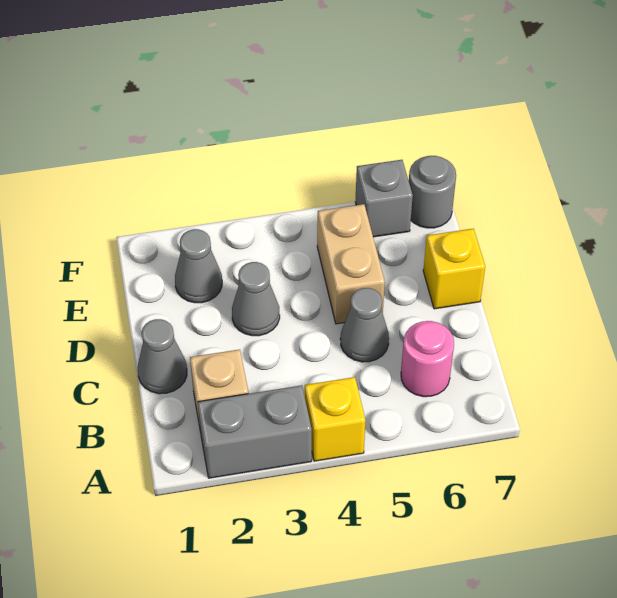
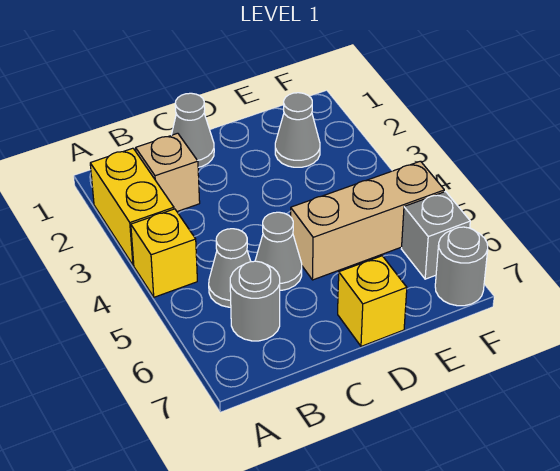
grey brick A2:A3 level 1 -> yellow brick A2:A3 level 1
pink round brick B6 level 1 -> grey round brick B6 level 1
grey cone D3 level 1 -> grey cone B5 level 1
tan brick D5:E5 level 1 -> tan brick D5:F5 level 1

